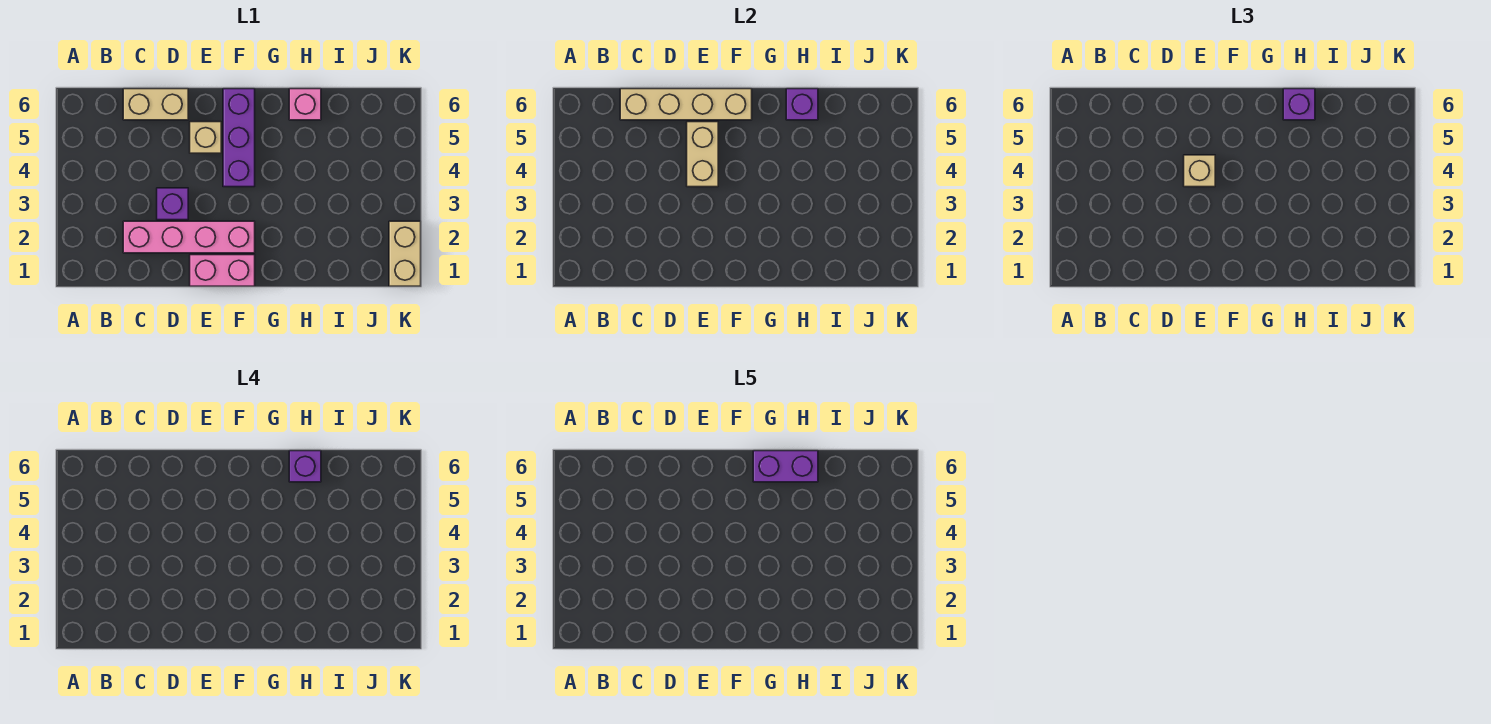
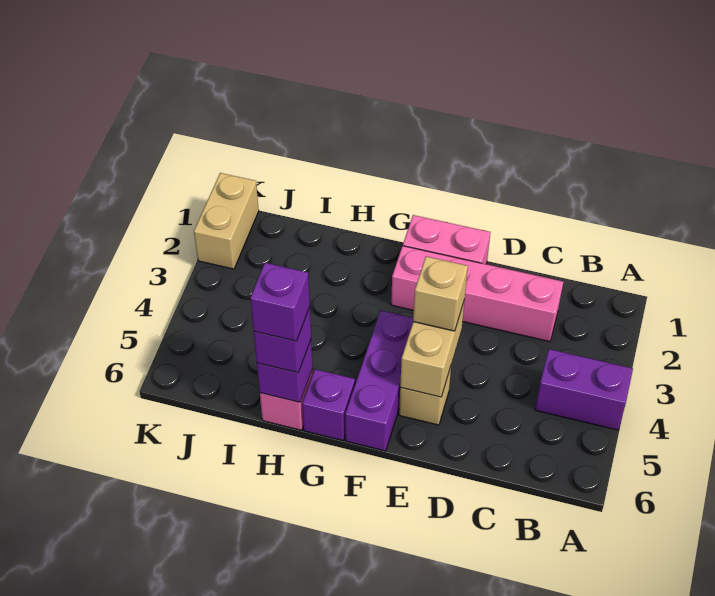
tan brick C6:D6 level 1 -> none
tan brick C6:F6 level 2 -> none
purple brick D3 level 1 -> purple brick G6 level 1
purple brick G6:H6 level 5 -> purple brick A4:B4 level 1

